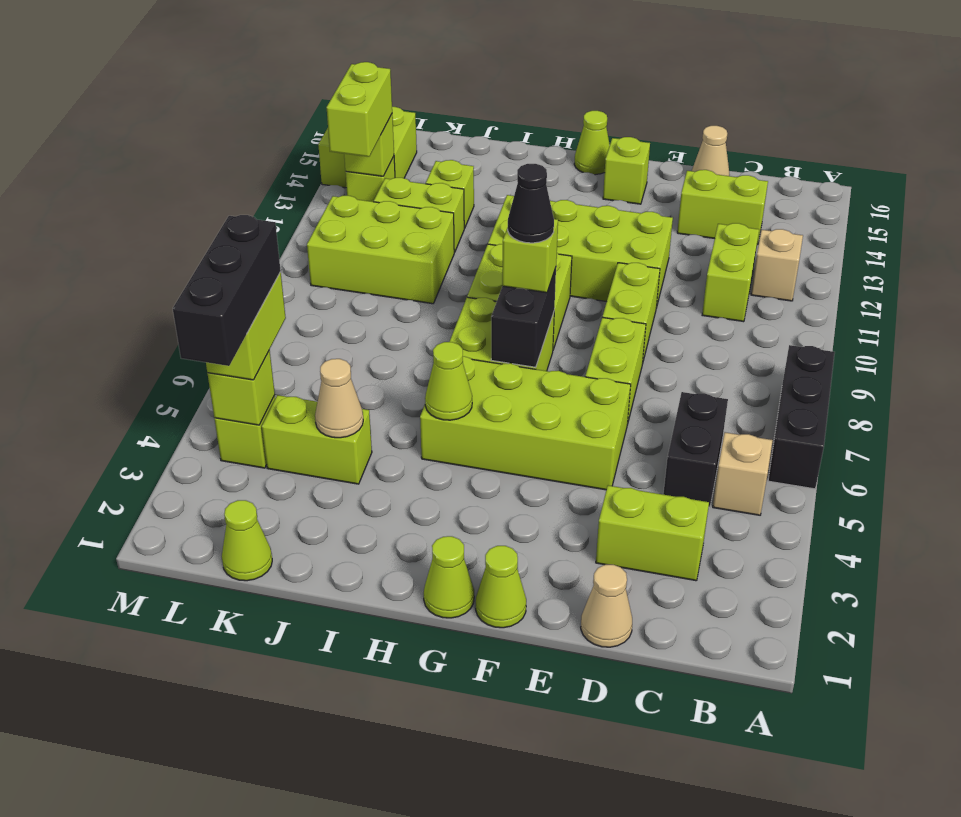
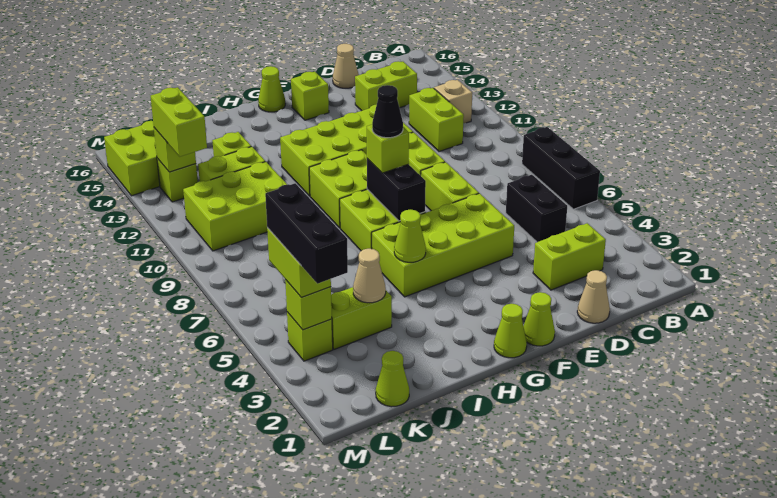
tan brick B5 level 1 -> none

